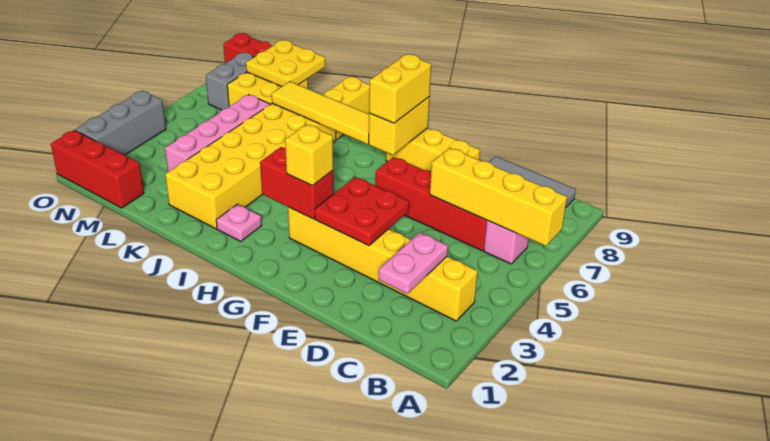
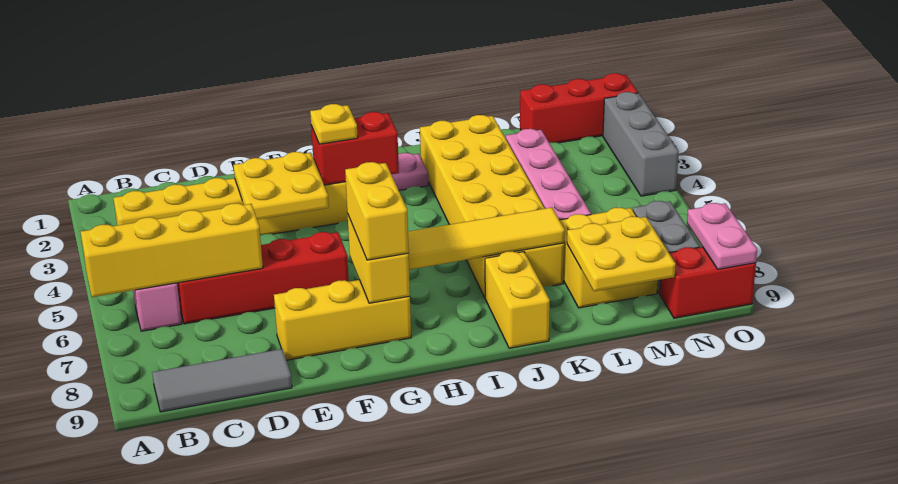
pink plate C2:C3 level 2 -> pink plate O8:O9 level 2
red plate E3:F4 level 2 -> yellow plate E3:F4 level 2
yellow brick G3 level 3 -> yellow plate G3 level 3

